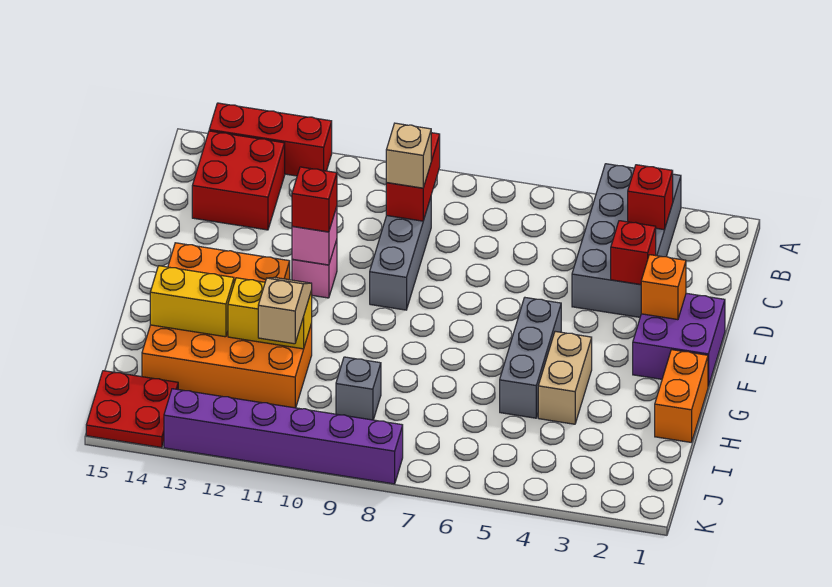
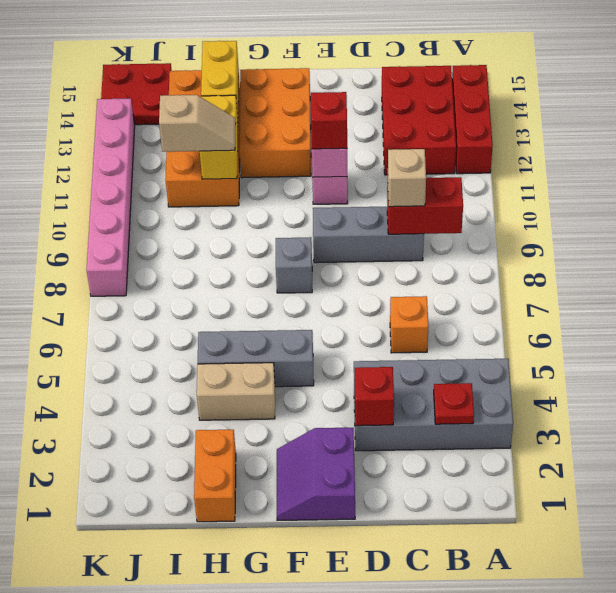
red brick B3 level 2 -> red plate B3 level 2
red brick B13:C14 level 1 -> red brick B12:C14 level 1
purple brick E1:F2 level 1 -> purple slope E1:F2 level 1 top E
orange brick E2 level 2 -> orange brick C6 level 1
orange brick G1:H1 level 1 -> orange brick H1:H2 level 1
grey brick I9 level 1 -> grey brick F8 level 1
purple brick K8:K13 level 1 -> pink brick K8:K13 level 1

